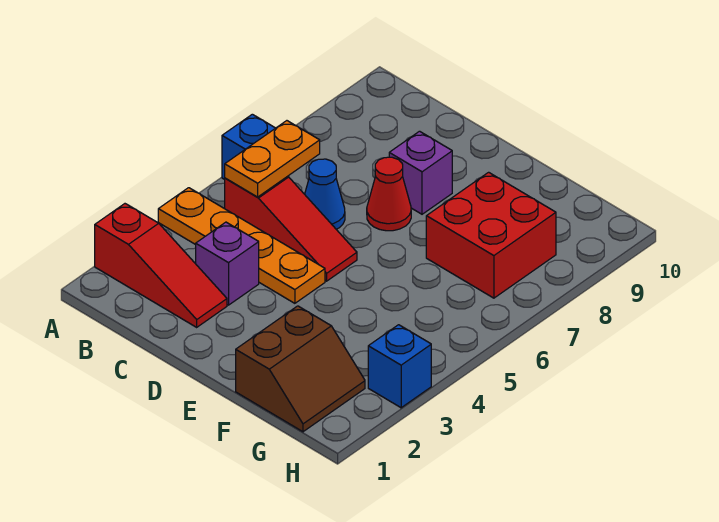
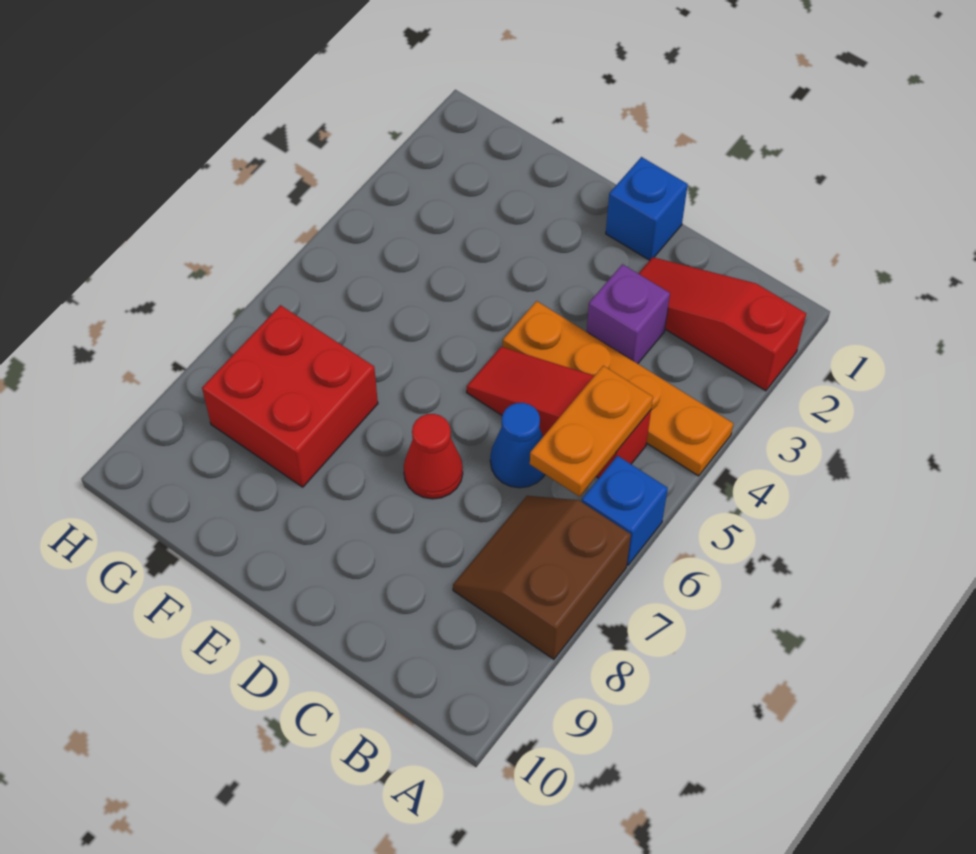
purple brick D8 level 1 -> none
brown slope F1:G2 level 1 top F -> brown slope A7:B8 level 1 top A
blue brick H3 level 1 -> blue brick D1 level 1

